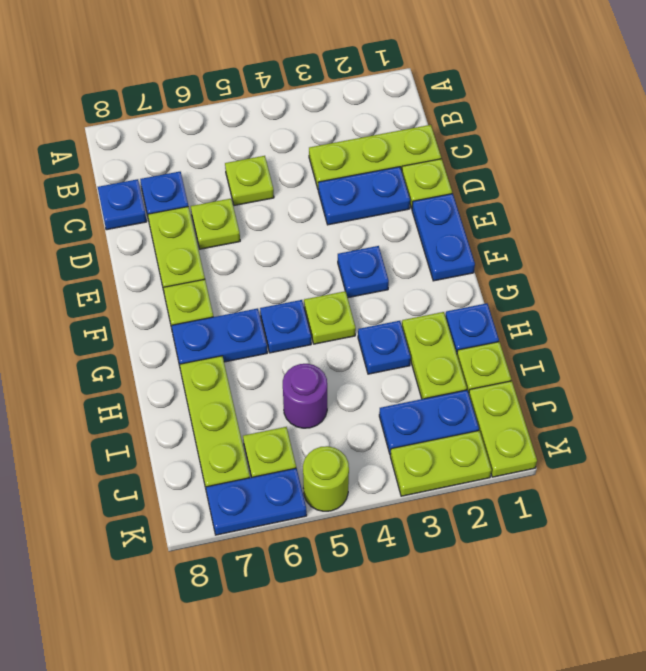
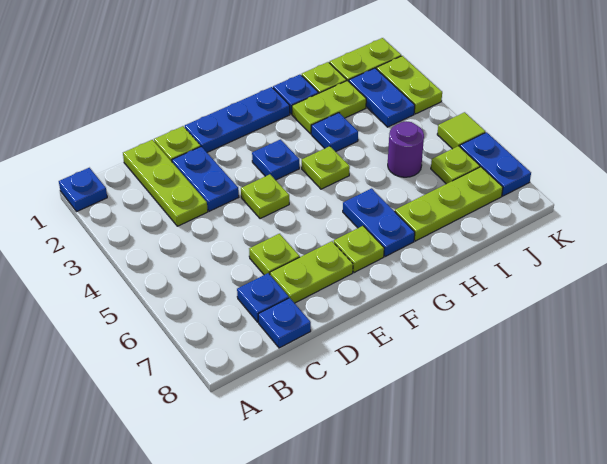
lime plate C5 level 1 -> lime plate E4 level 1
blue plate E1:F1 level 1 -> blue plate E1:G1 level 1
blue plate G5 level 1 -> blue plate A1 level 1
lime round brick K5 level 1 -> lime tile K5 level 1

